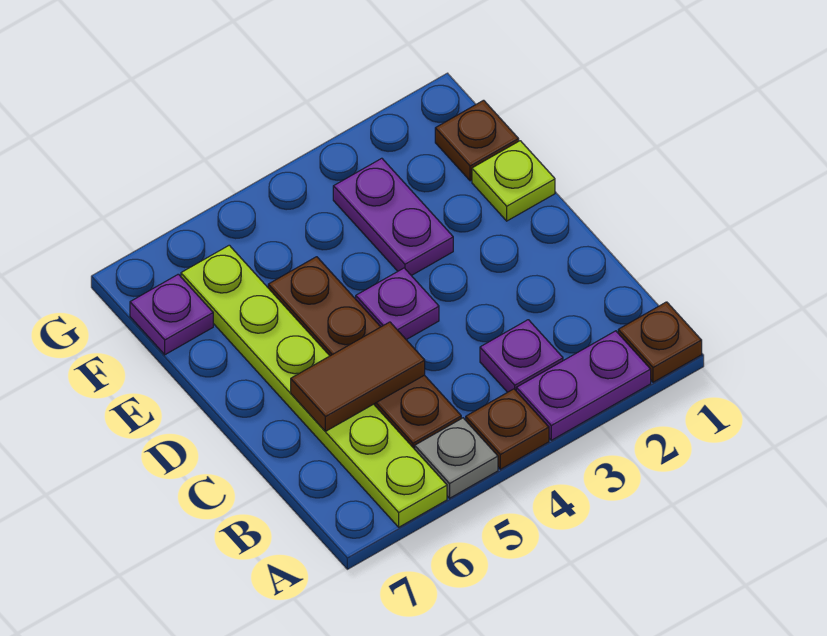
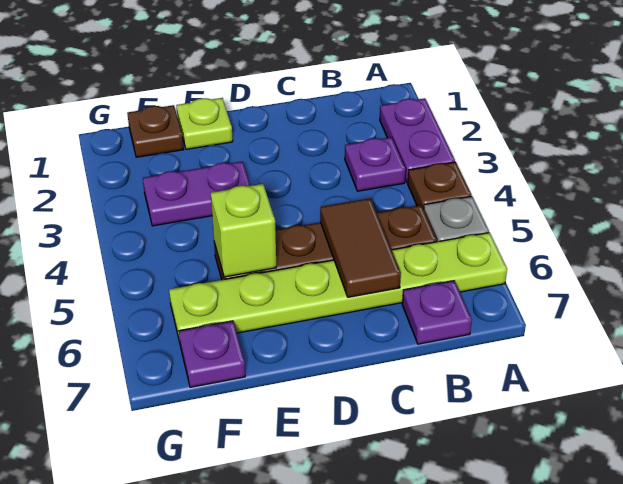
brown plate A1 level 1 -> none
purple plate D4 level 1 -> purple plate B7 level 1
none -> lime brick E5 level 2

